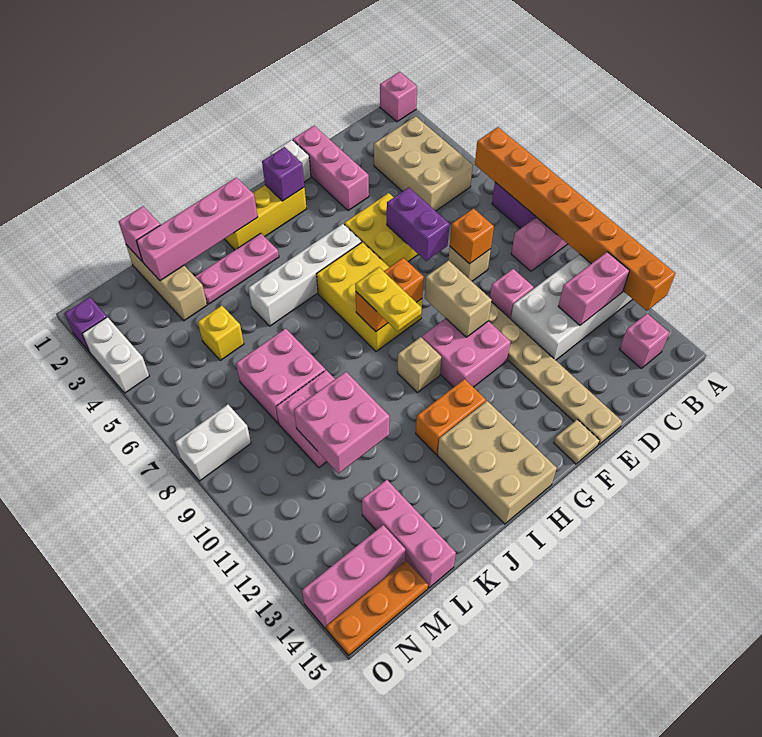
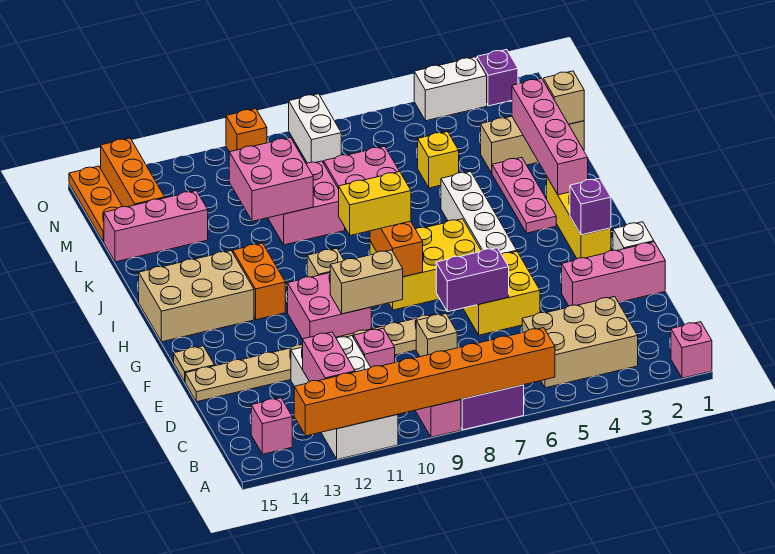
orange brick D8 level 2 -> orange brick O10 level 1
yellow plate H8:H9 level 3 -> yellow brick H8:H9 level 3
pink brick L1 level 2 -> tan brick L1 level 2
pink brick M14:O14 level 1 -> orange brick M14:O14 level 1

